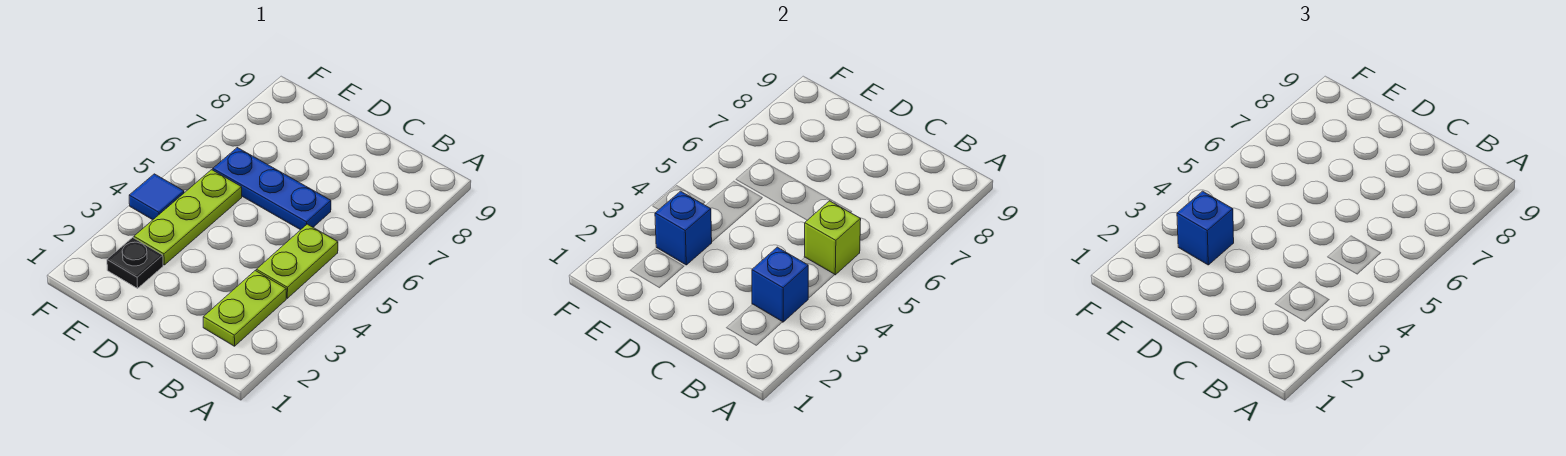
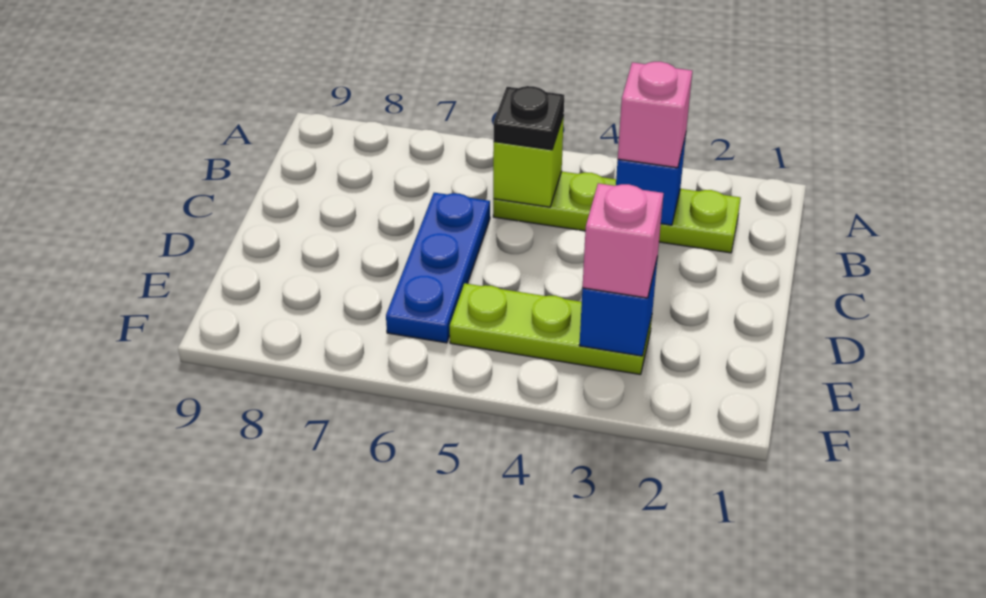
none -> pink brick B3 level 3
black plate E2 level 1 -> black plate B5 level 3
blue brick E3 level 3 -> pink brick E3 level 3
blue tile F4 level 1 -> none

